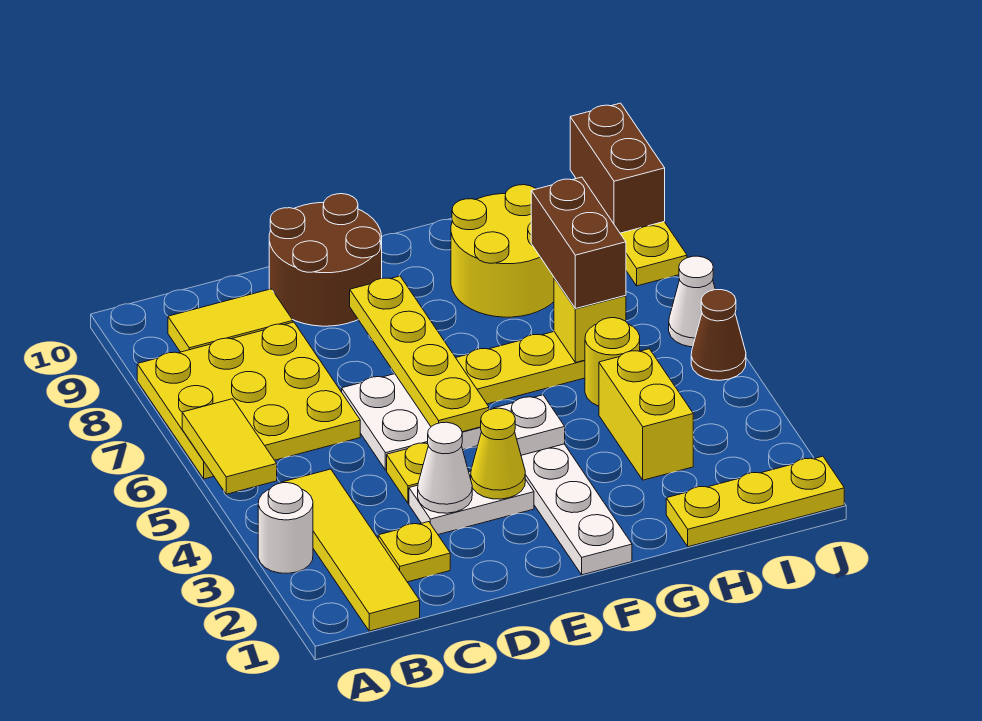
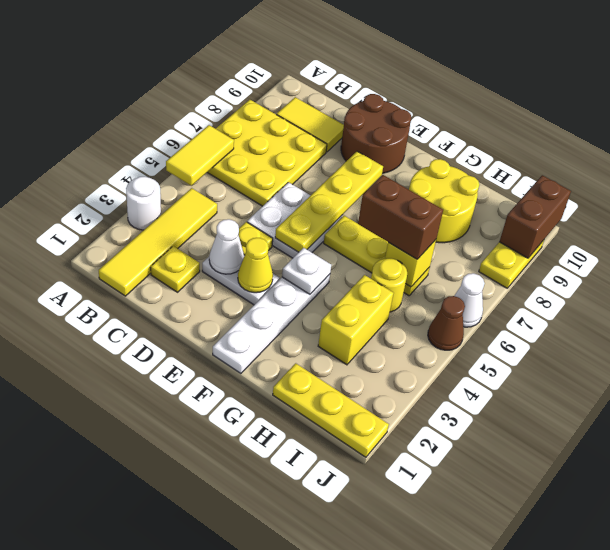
brown brick H6:H7 level 3 -> brown brick G6:H6 level 3

